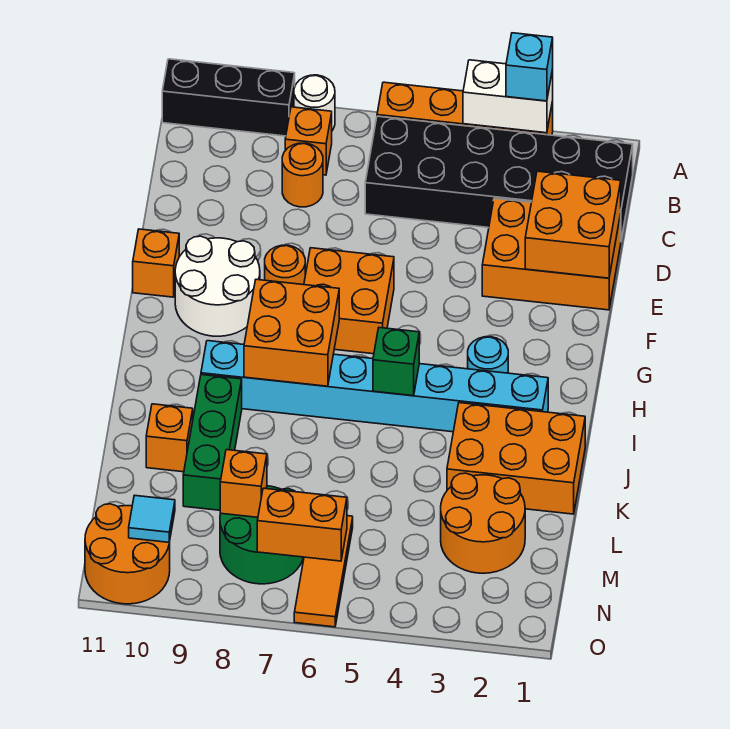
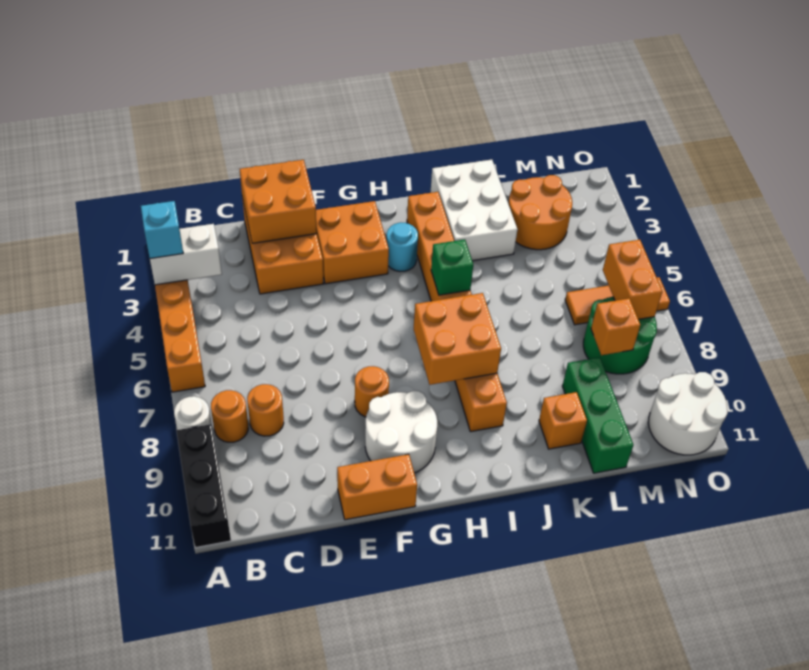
white brick A3:A4 level 2 -> white brick A3:B3 level 2
black brick B1:C6 level 1 -> none
orange brick B8 level 1 -> orange round brick B8 level 1
orange brick F6:G7 level 1 -> orange brick F2:G3 level 1
orange brick F11 level 1 -> orange brick E11:F11 level 1
cyan brick I2:I9 level 1 -> orange brick I2:I9 level 1
orange brick J1:K3 level 1 -> white brick J1:K3 level 1
green brick J9:L9 level 1 -> green brick L9:L11 level 1
orange round brick N10:O11 level 1 -> white round brick N10:O11 level 1
cyan tile N10 level 2 -> none

